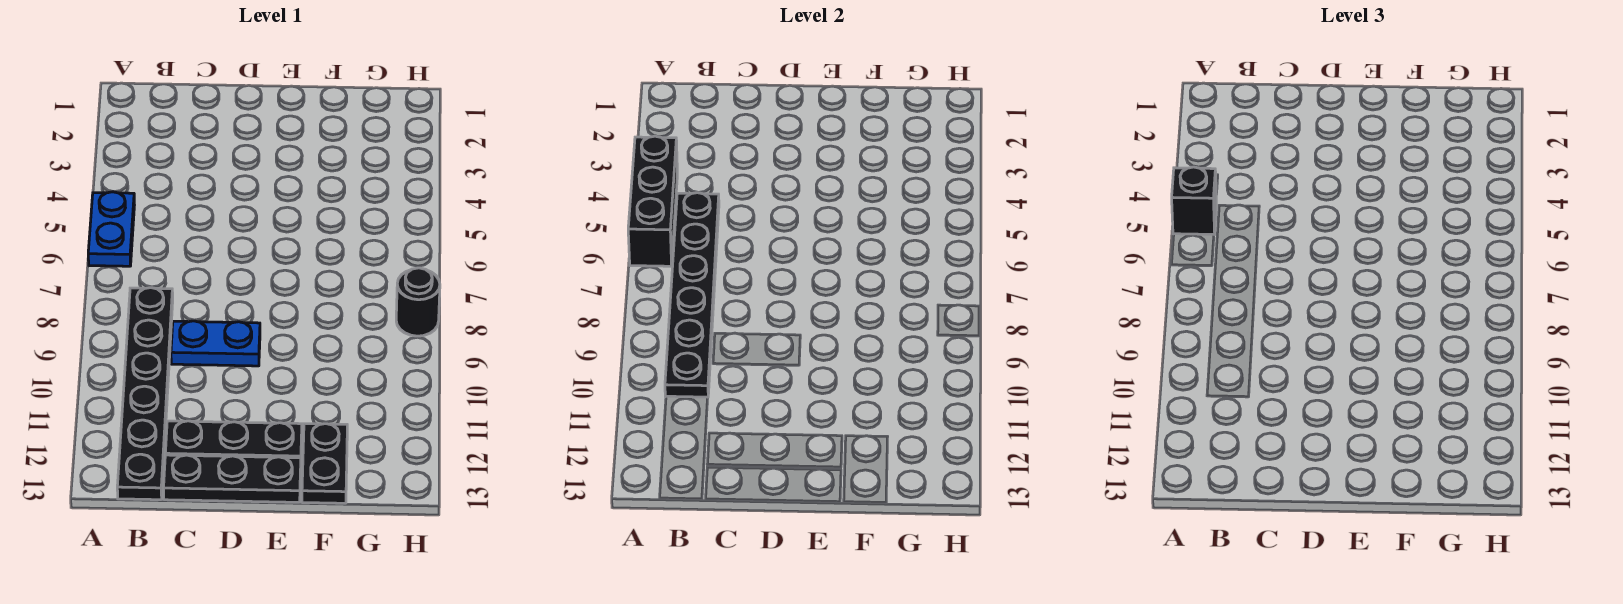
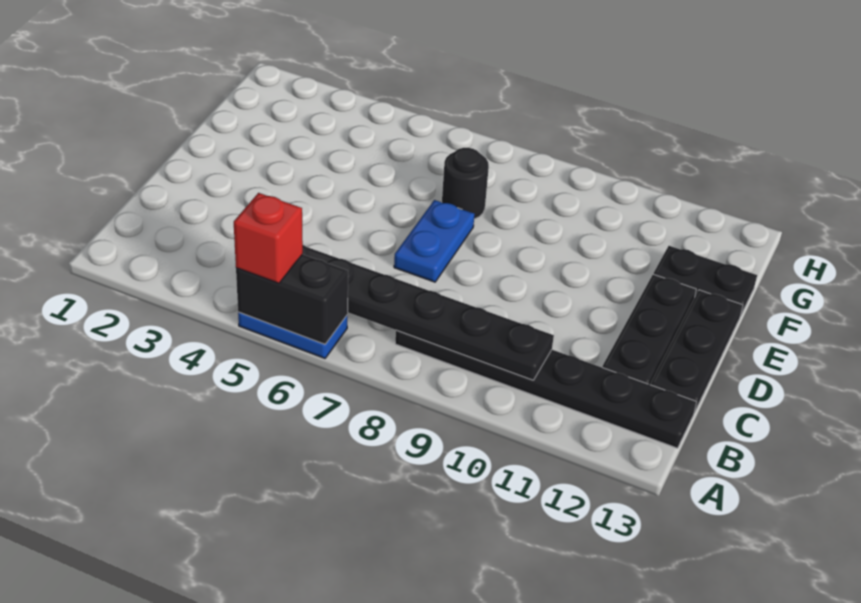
black brick A4:A6 level 2 -> black brick A5:A6 level 2
black brick A5 level 3 -> red brick A5 level 3
blue plate C9:D9 level 1 -> blue plate D7:E7 level 1
black round brick H8 level 1 -> black round brick F7 level 1

